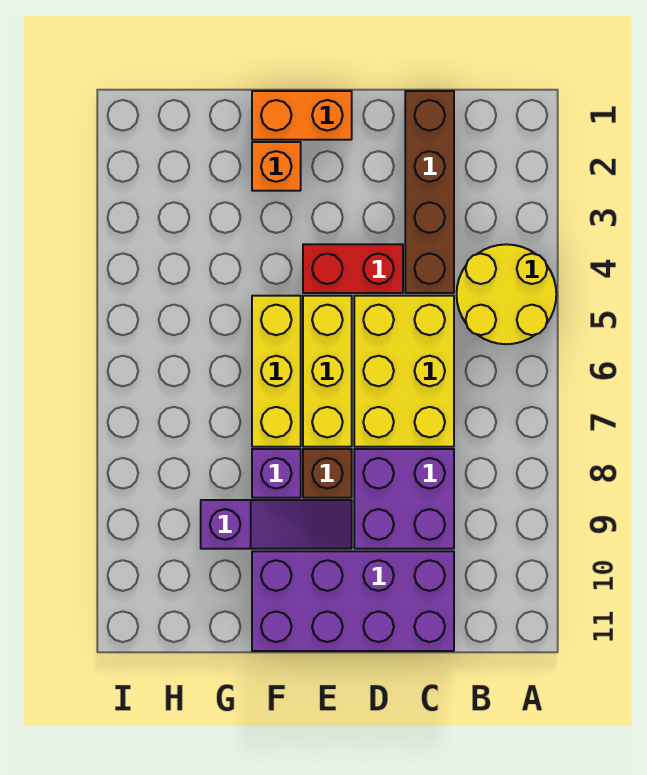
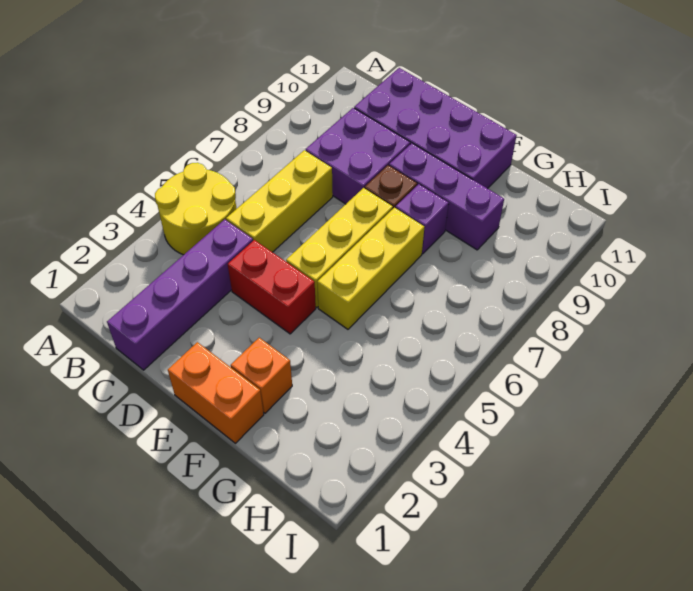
brown brick C1:C4 level 1 -> purple brick C1:C4 level 1
yellow brick C5:D7 level 1 -> yellow brick C5:C7 level 1
purple slope E9:G9 level 1 top G -> purple brick E9:G9 level 1

